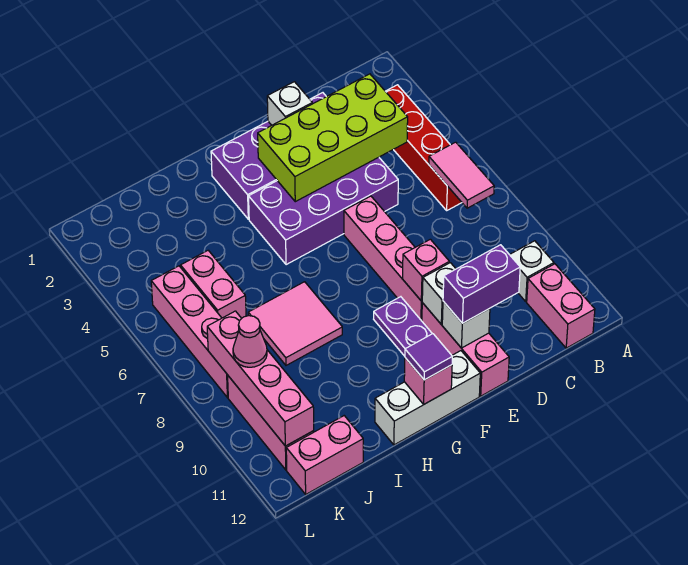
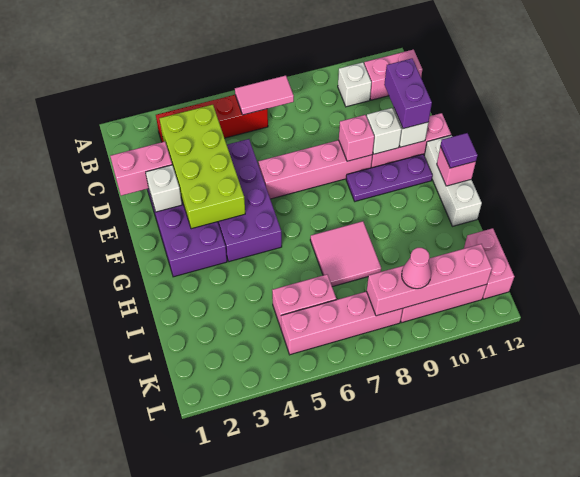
none -> pink brick D1:D2 level 2

